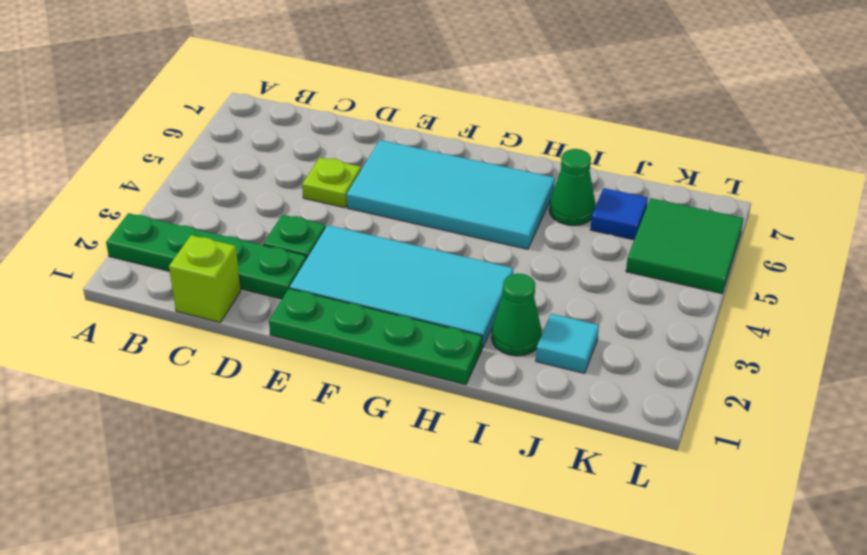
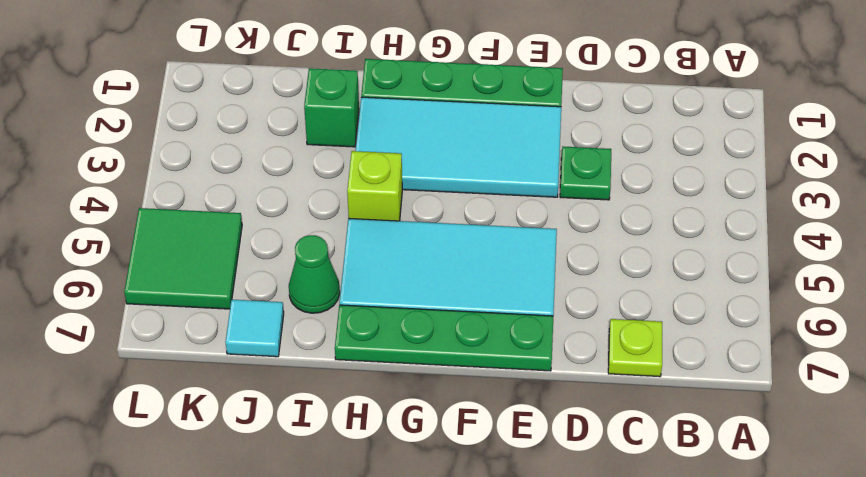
green plate A2:D2 level 1 -> green plate E7:H7 level 1
lime brick C1 level 1 -> lime brick H4 level 1
lime plate D5 level 1 -> lime plate C7 level 1
green cone I2 level 1 -> green brick I2 level 1
cyan tile J2 level 1 -> cyan tile J7 level 1
blue tile J6 level 1 -> none

